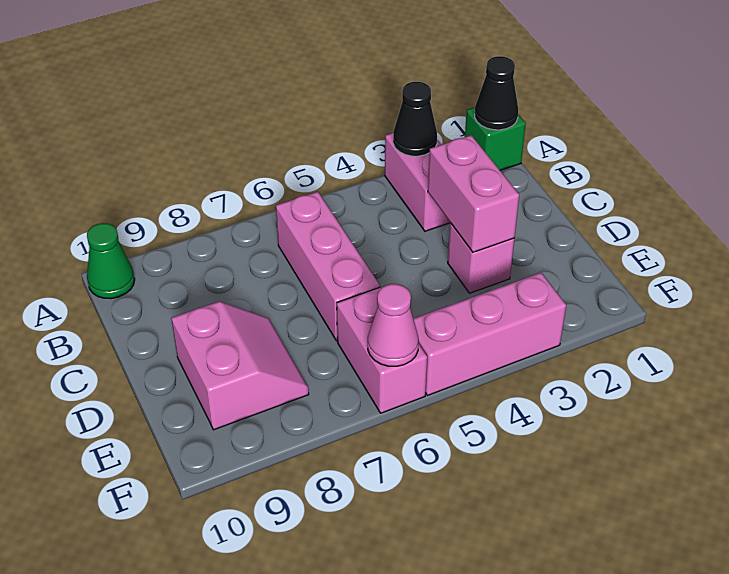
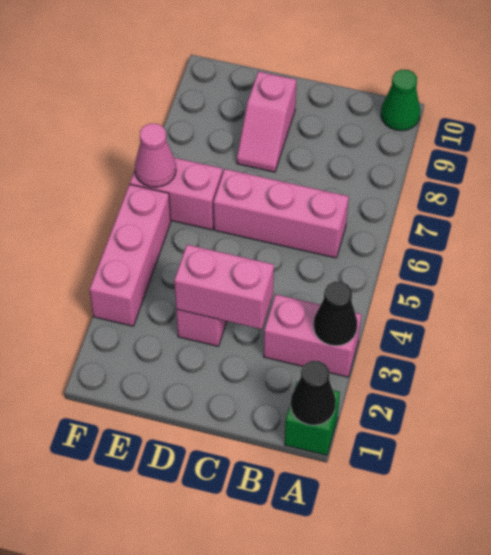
pink slope D8:E9 level 1 top 9 -> pink slope D8:D9 level 1 top 9

